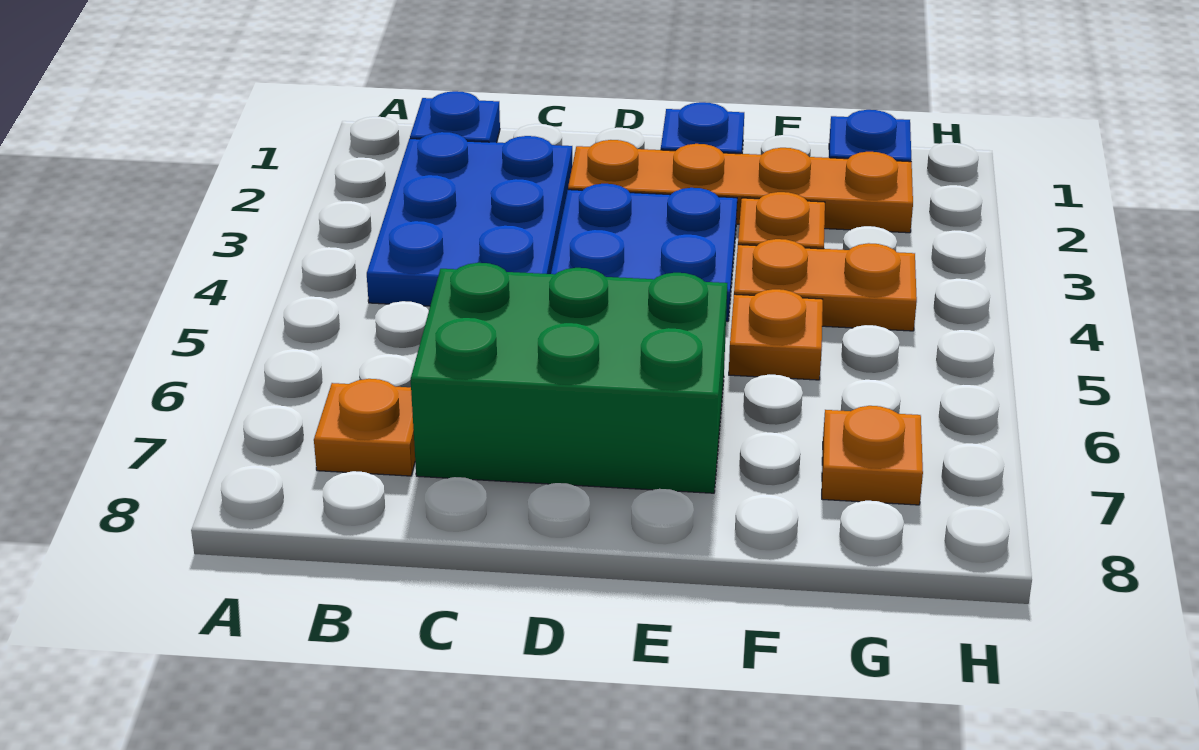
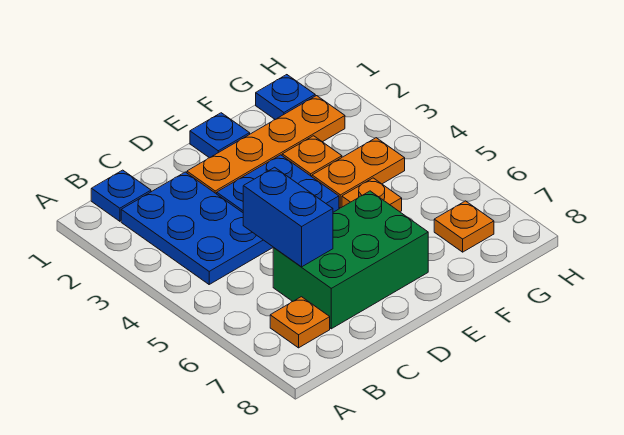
none -> blue brick C5:C6 level 2

